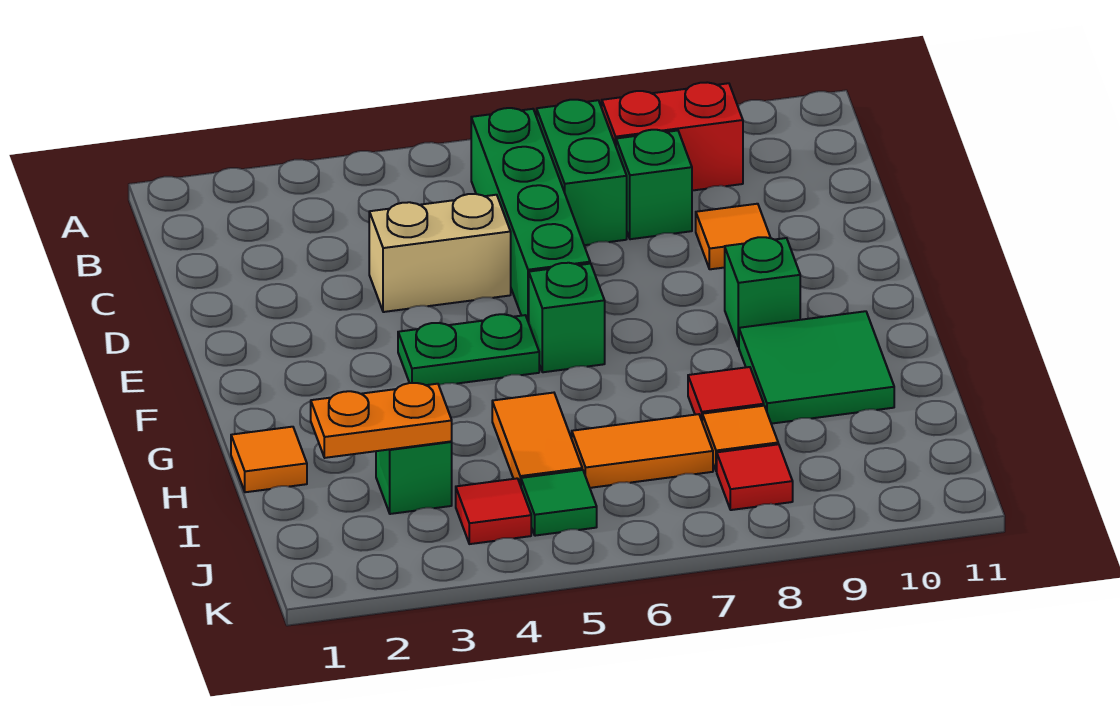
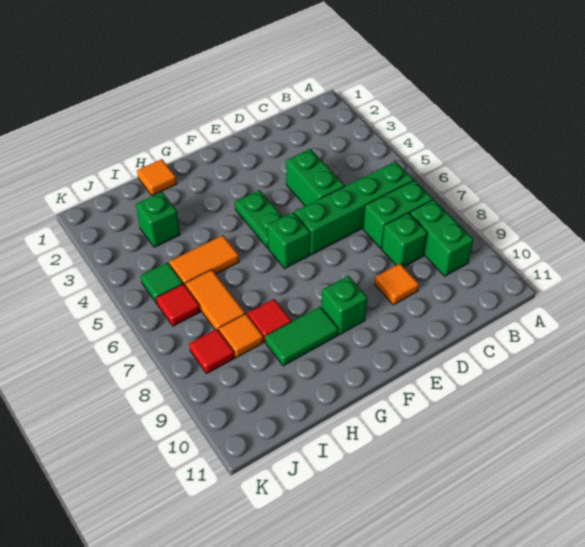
red brick B8:B9 level 1 -> green brick B8:B9 level 1
tan brick D4:D5 level 1 -> green brick D4:D5 level 1
green tile G9:H10 level 1 -> green tile G9:H9 level 1
orange plate I2:I3 level 2 -> none
red tile J4 level 1 -> red tile J6 level 1

